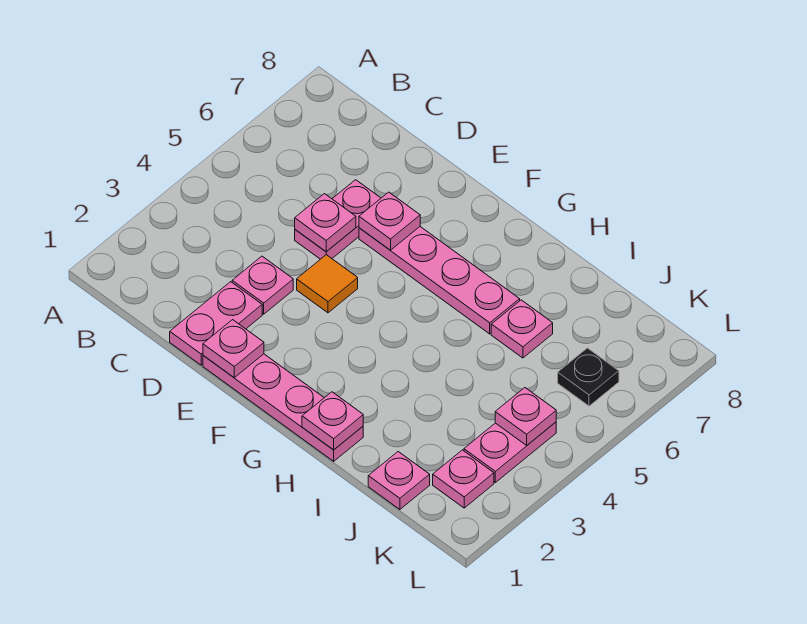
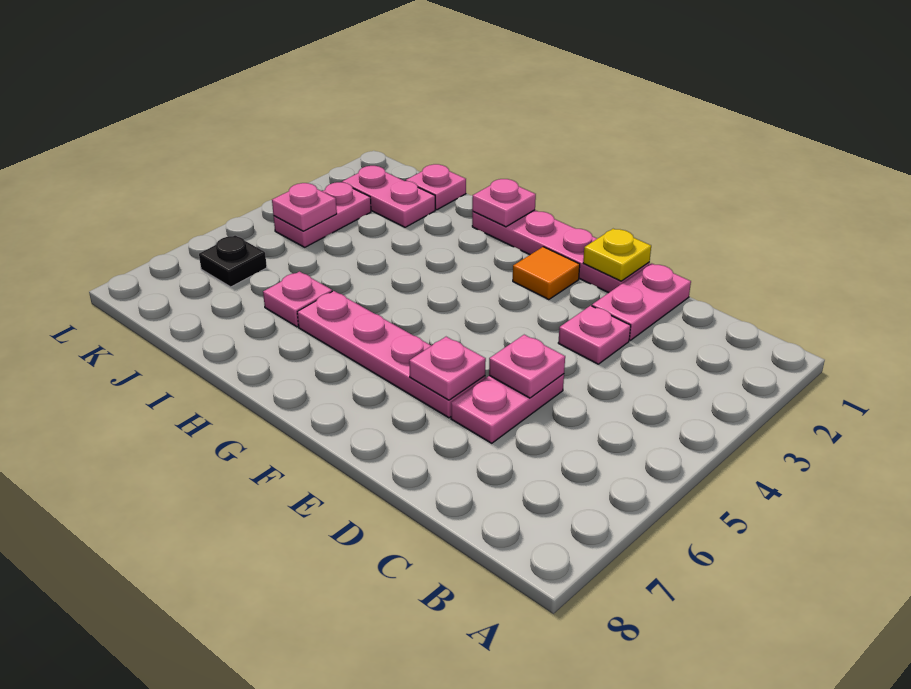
pink plate E1 level 2 -> yellow plate E1 level 2
orange tile E4 level 1 -> orange tile F2 level 1
pink plate K2 level 1 -> pink plate J2:K2 level 1

